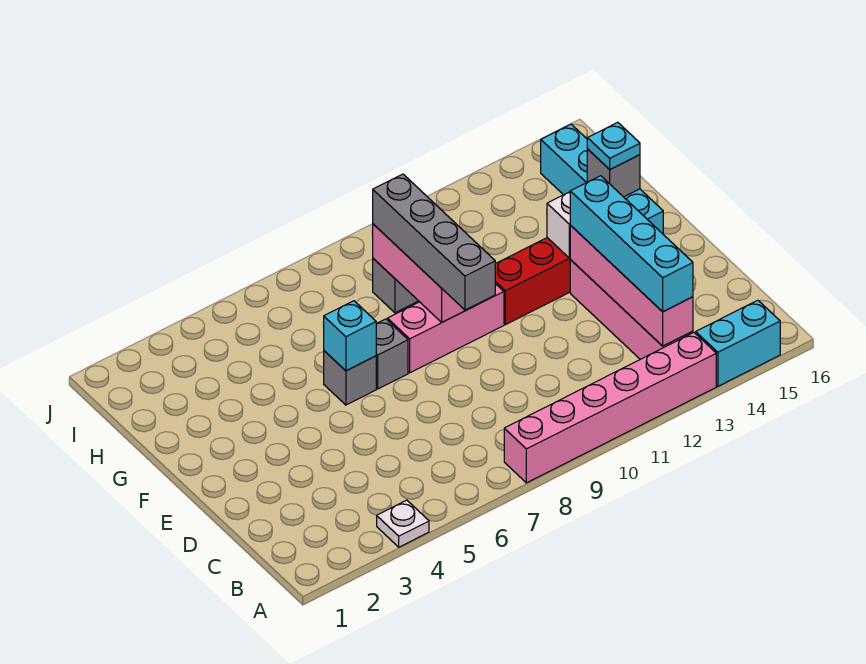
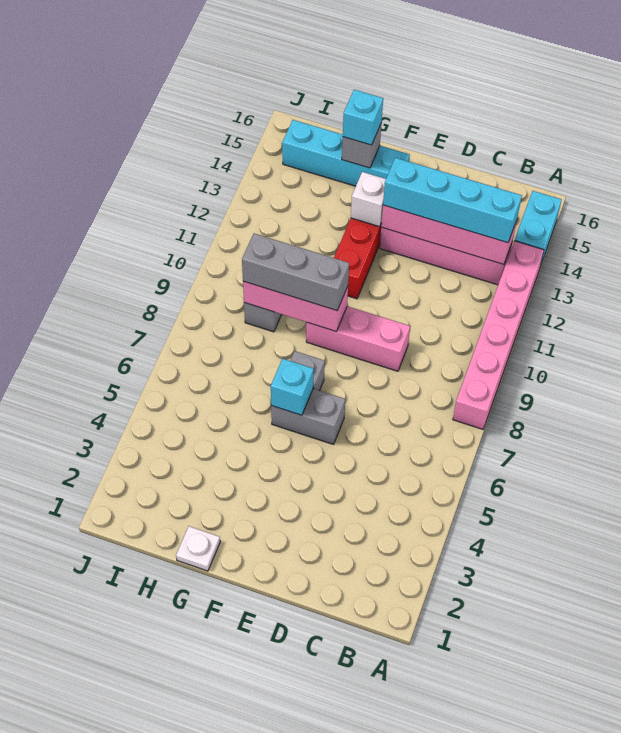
white plate A4 level 1 -> white plate G1 level 1
grey brick E9:H9 level 3 -> grey brick F9:H9 level 3
grey brick F6 level 1 -> grey brick E6:F6 level 1
pink brick F8:F10 level 1 -> pink brick D9:F9 level 1
cyan plate G15 level 3 -> cyan brick G15 level 3

